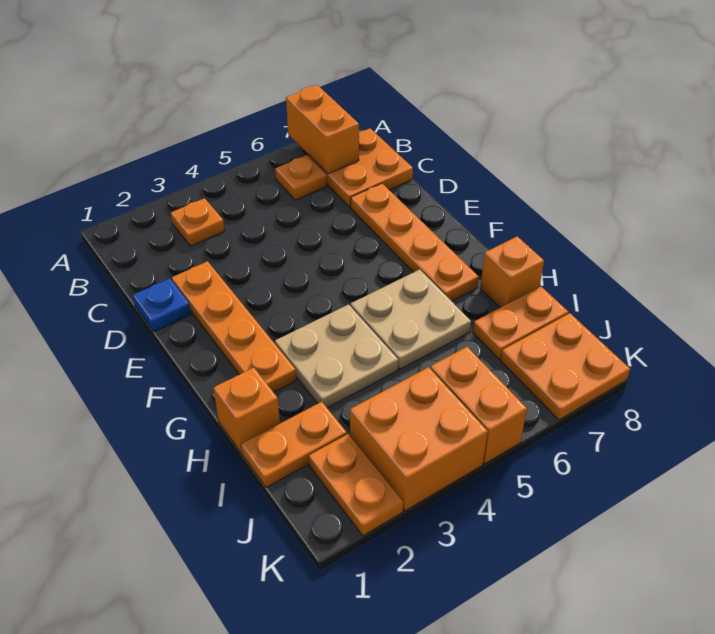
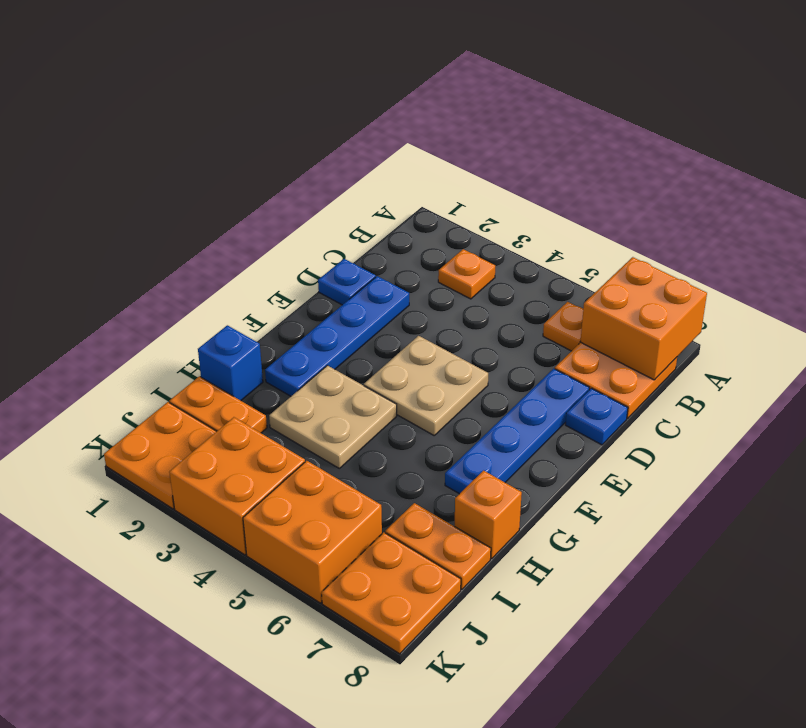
orange brick A7:B7 level 2 -> orange brick A7:B8 level 2
orange plate D2:G2 level 1 -> blue plate D2:G2 level 1
orange plate D7:G7 level 1 -> blue plate D7:G7 level 1
none -> blue plate D8 level 1
tan plate G5:H6 level 1 -> tan plate E4:F5 level 1
orange brick H1 level 1 -> blue brick H1 level 1
orange plate J2:K2 level 1 -> orange plate J1:K2 level 1
orange brick J5:K5 level 1 -> orange brick J5:K6 level 1

